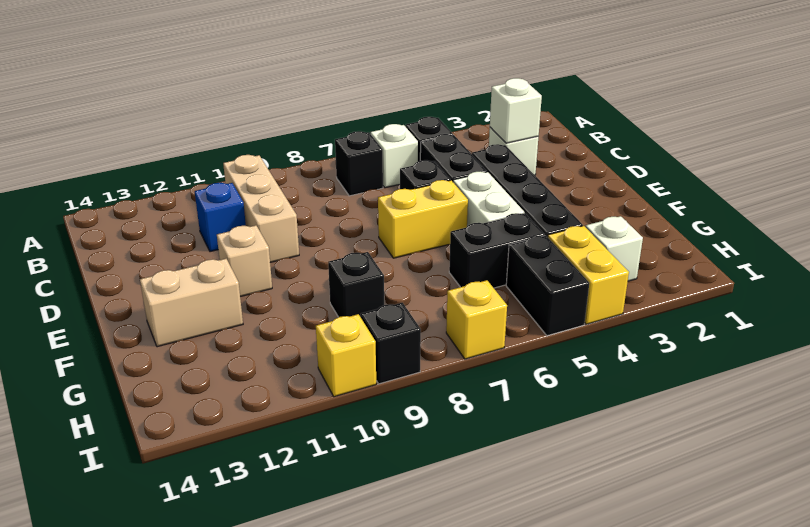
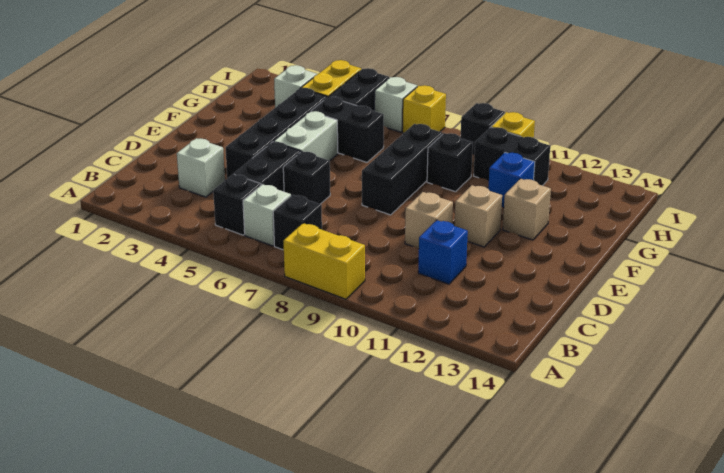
tan brick B10:D10 level 1 -> tan brick D10 level 1
white brick C3 level 2 -> white brick I6 level 1
yellow brick E6:E7 level 1 -> yellow brick A8:A9 level 1
none -> black brick E8:G8 level 1
tan brick F12:F13 level 1 -> tan brick F12 level 1
none -> blue brick G11 level 1
none -> black brick H10:H11 level 1

